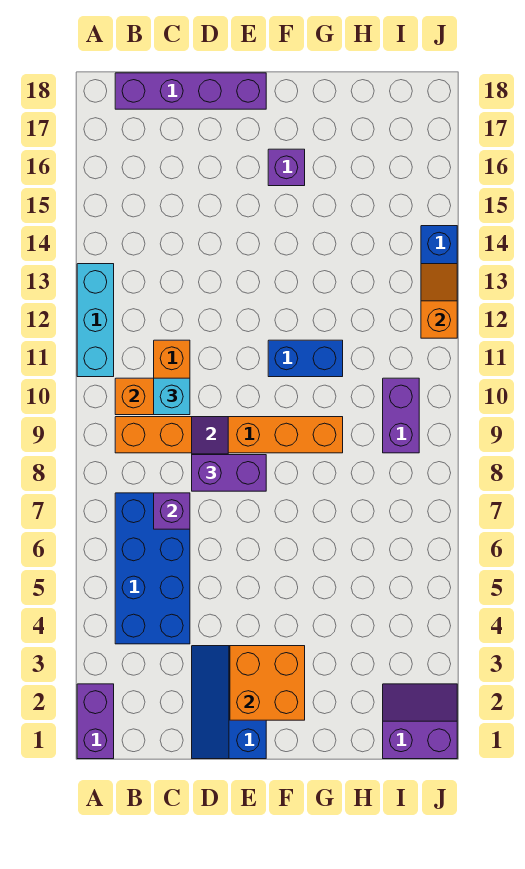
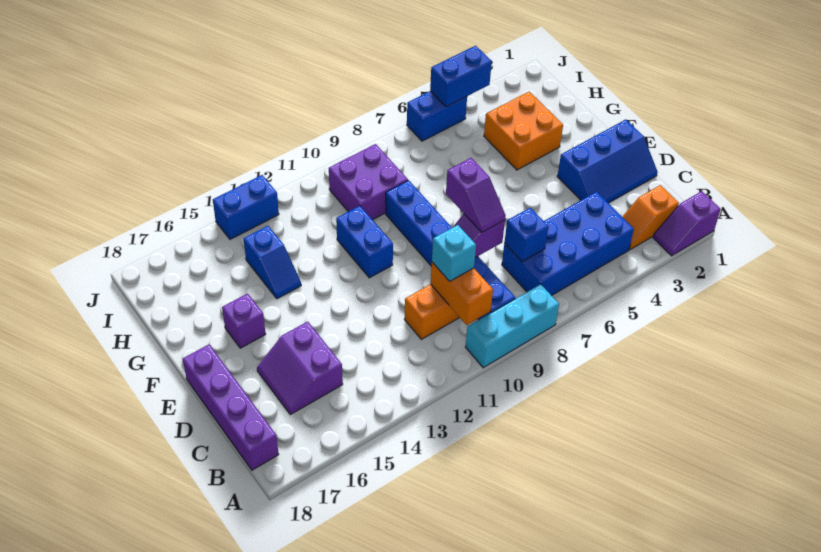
purple brick A1:A2 level 1 -> purple slope A1:A2 level 1 top 1
cyan brick A11:A13 level 1 -> cyan brick A8:A10 level 1
orange brick B9:G9 level 1 -> blue brick B9:G9 level 1
purple brick C7 level 2 -> blue brick C7 level 2
purple brick D8:E8 level 3 -> purple slope D8:E8 level 3 top E
orange brick E2:F3 level 2 -> orange brick G3:H4 level 1
none -> blue slope G14:H14 level 1 top H
purple slope I1:J2 level 1 top 1 -> purple slope C15:D16 level 1 top 15
purple brick I9:I10 level 1 -> purple brick H9:I10 level 1
none -> blue brick J4:J5 level 2
none -> blue brick J5:J6 level 1
orange slope J12:J13 level 2 top 12 -> orange slope B2:B3 level 1 top 2

